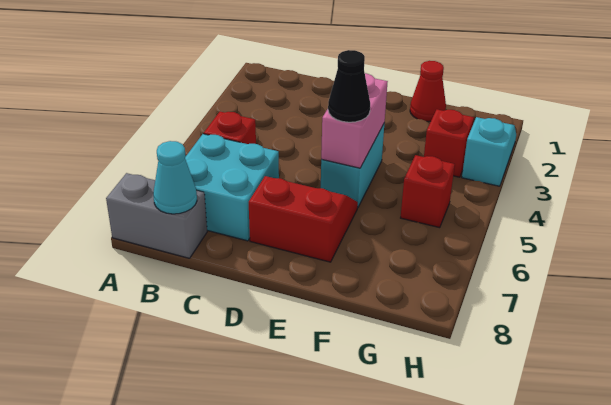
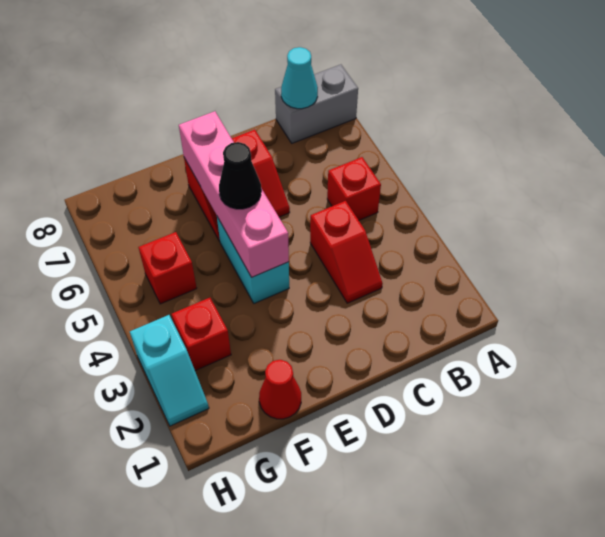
cyan brick B6:C7 level 1 -> none
none -> red slope C3:C4 level 1 top 4
pink brick E4:E5 level 2 -> pink brick E4:E7 level 2

